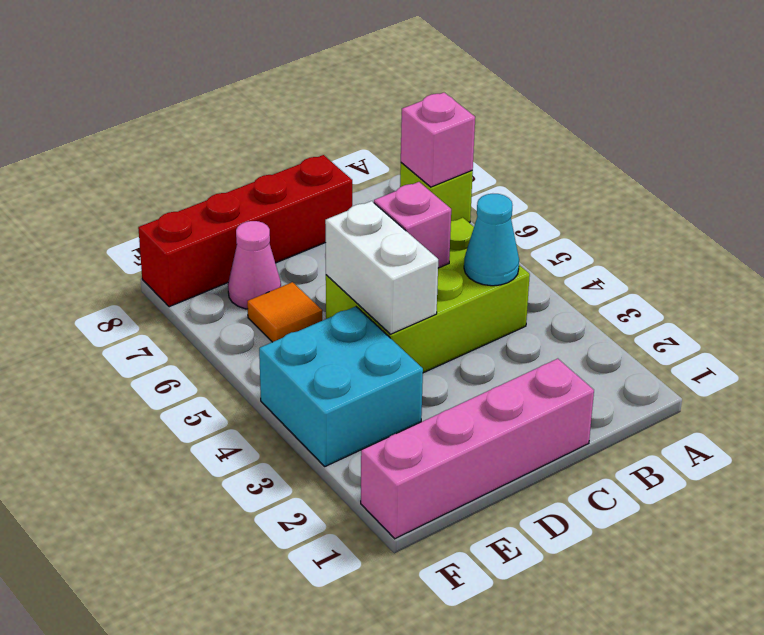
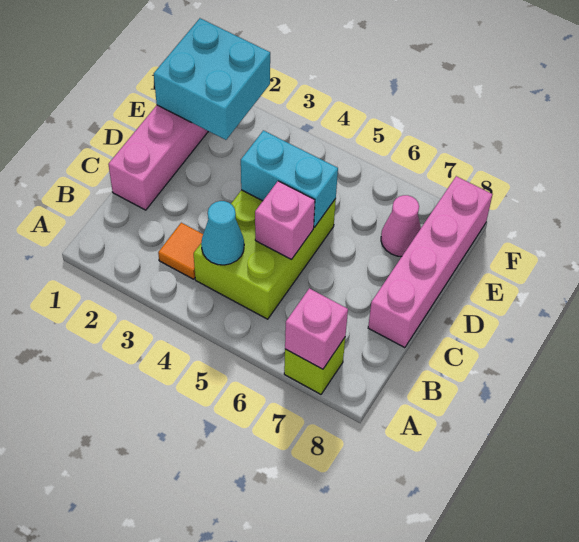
red brick C8:F8 level 1 -> pink brick C8:F8 level 1
white brick D4:D5 level 2 -> cyan brick D4:D5 level 2
cyan brick E3:F4 level 1 -> cyan brick E1:F2 level 2
orange tile E6 level 1 -> orange tile B3 level 1

